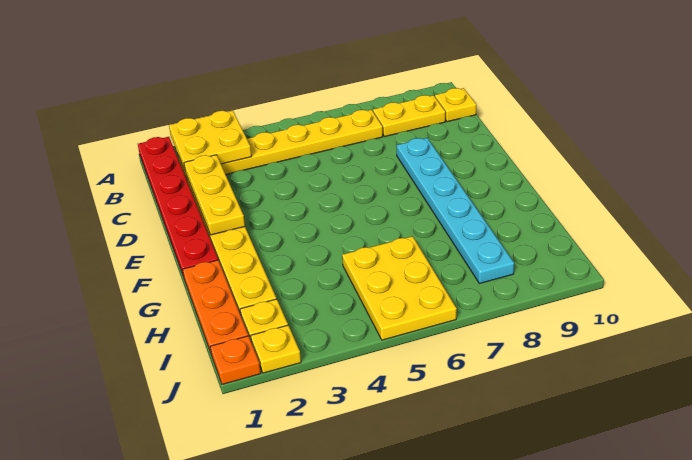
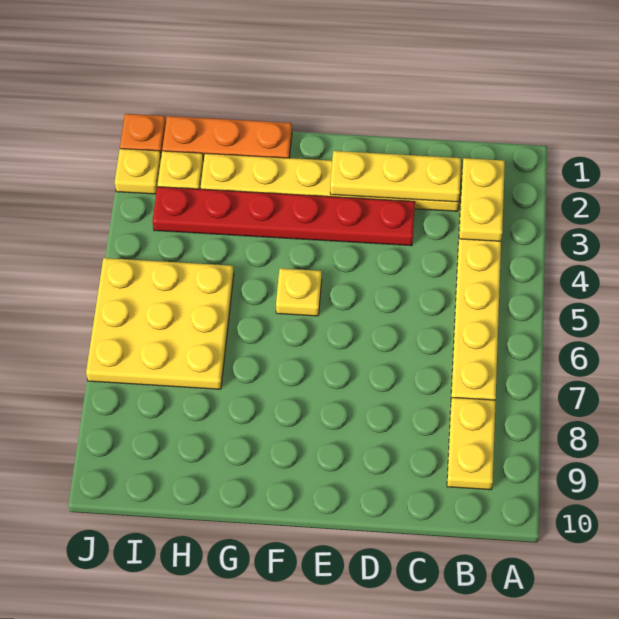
red plate A1:F1 level 1 -> red plate D3:I3 level 1
yellow plate A2:B3 level 2 -> yellow plate B2:B3 level 2
yellow plate B10 level 1 -> yellow plate F5 level 1
cyan plate D8:I8 level 1 -> none
yellow plate H5:J6 level 1 -> yellow plate H5:J7 level 1

